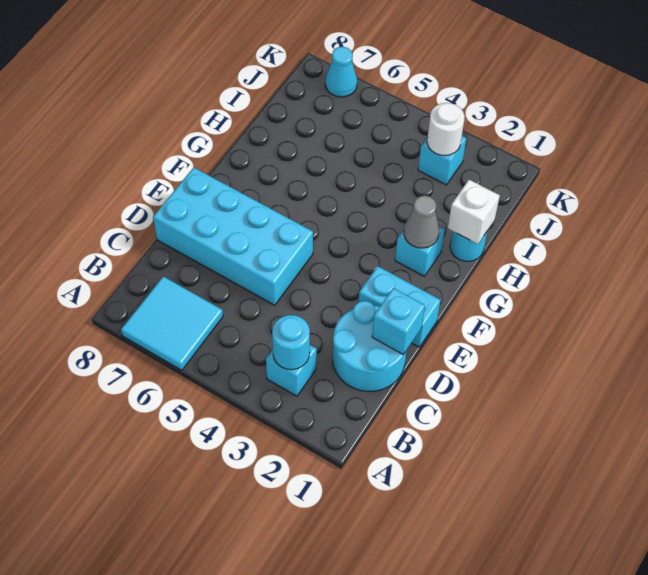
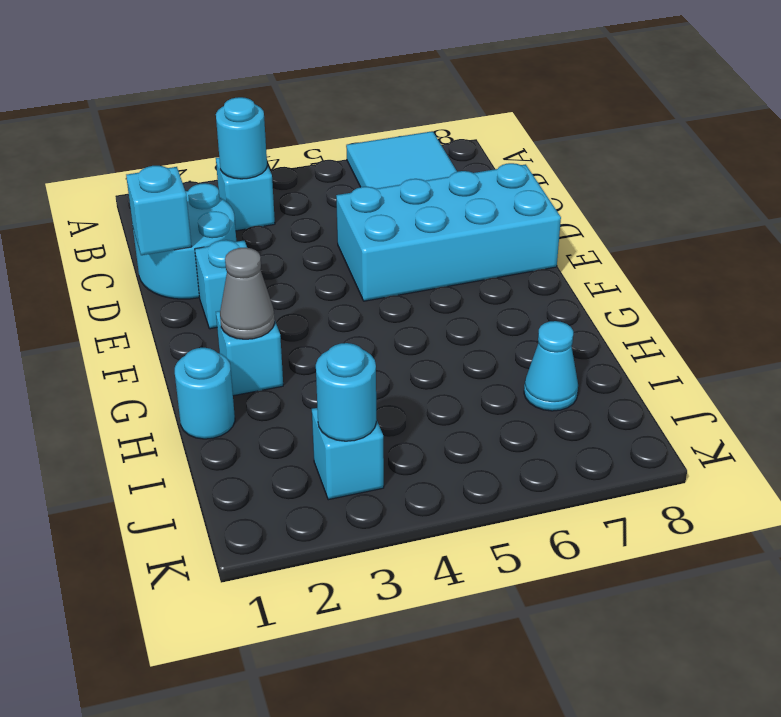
cyan brick E1:E2 level 1 -> cyan brick E2 level 1
white brick H1 level 2 -> none
white round brick J3 level 2 -> cyan round brick J3 level 2
cyan cone K7 level 1 -> cyan cone I7 level 1

